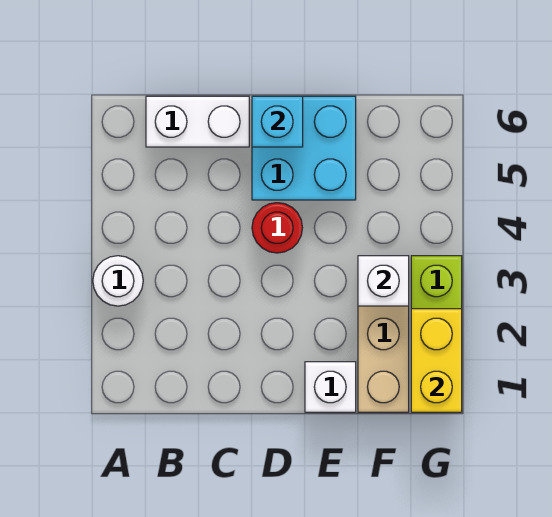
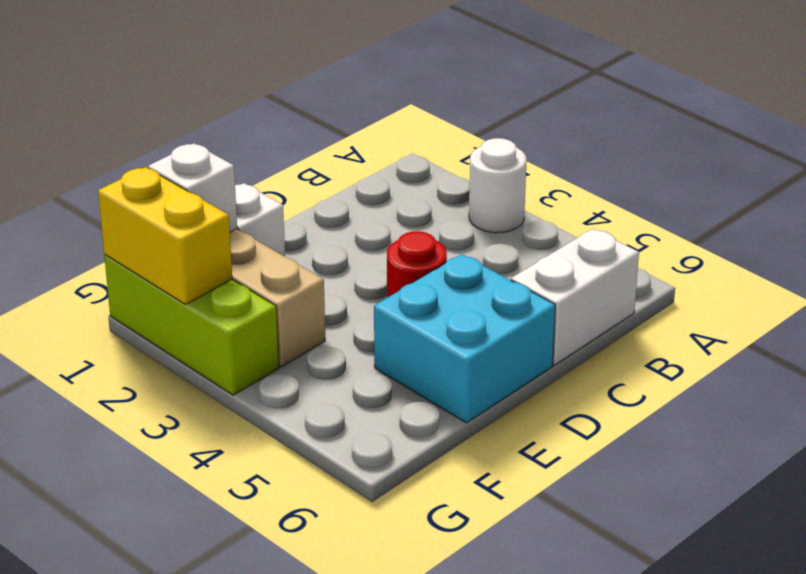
cyan brick D6 level 2 -> none
white brick F3 level 2 -> white brick F1 level 2

